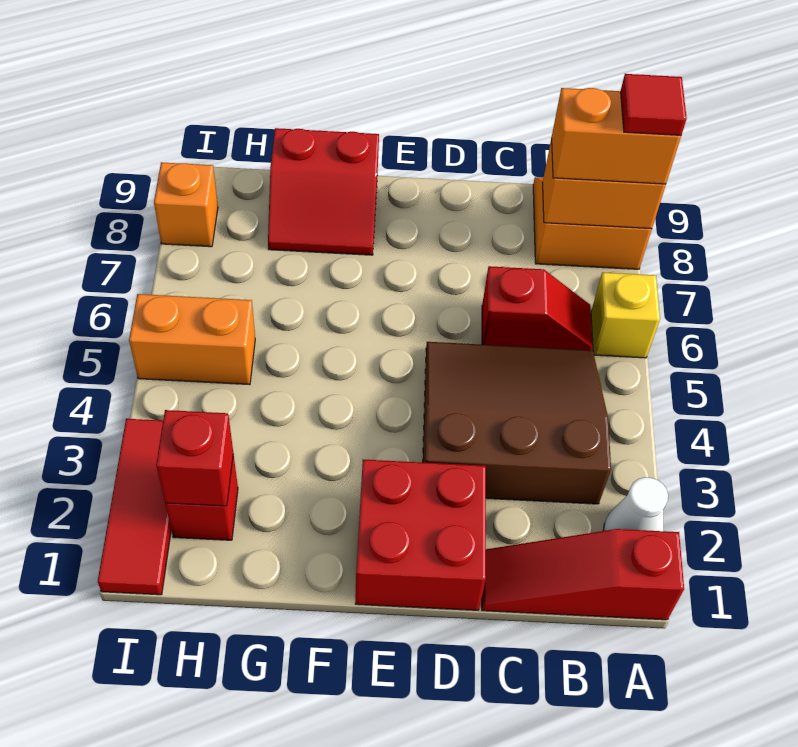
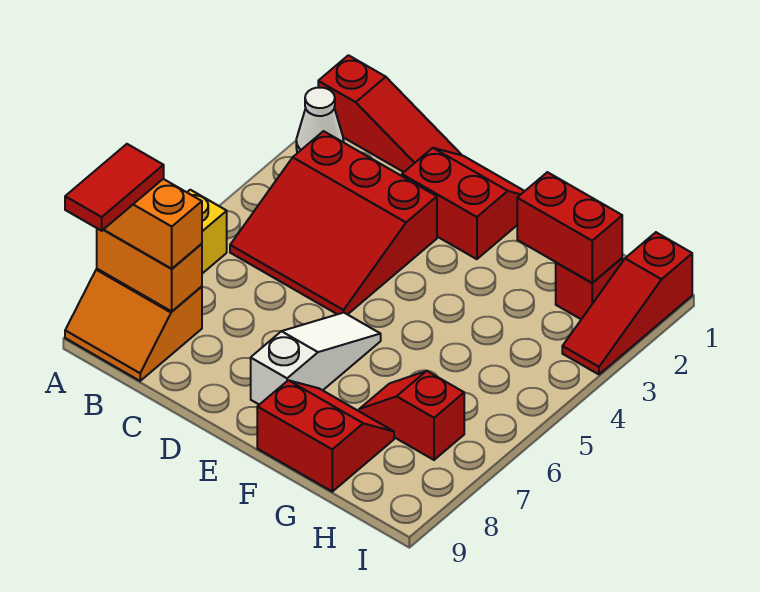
red tile A8 level 4 -> red tile A8:A9 level 4
brown slope B3:D5 level 1 top 3 -> red slope B3:D5 level 1 top 3
red slope B6:C6 level 1 top C -> red slope G7:H7 level 1 top H
red brick D1:E2 level 1 -> red slope D1:E2 level 1 top 2
none -> white slope E6:E8 level 1 top 8
red brick H2 level 2 -> red brick G2:H2 level 2
orange brick H5:I5 level 1 -> none
red tile I1:I3 level 1 -> red slope I1:I3 level 1 top 1
orange brick I8 level 1 -> none

